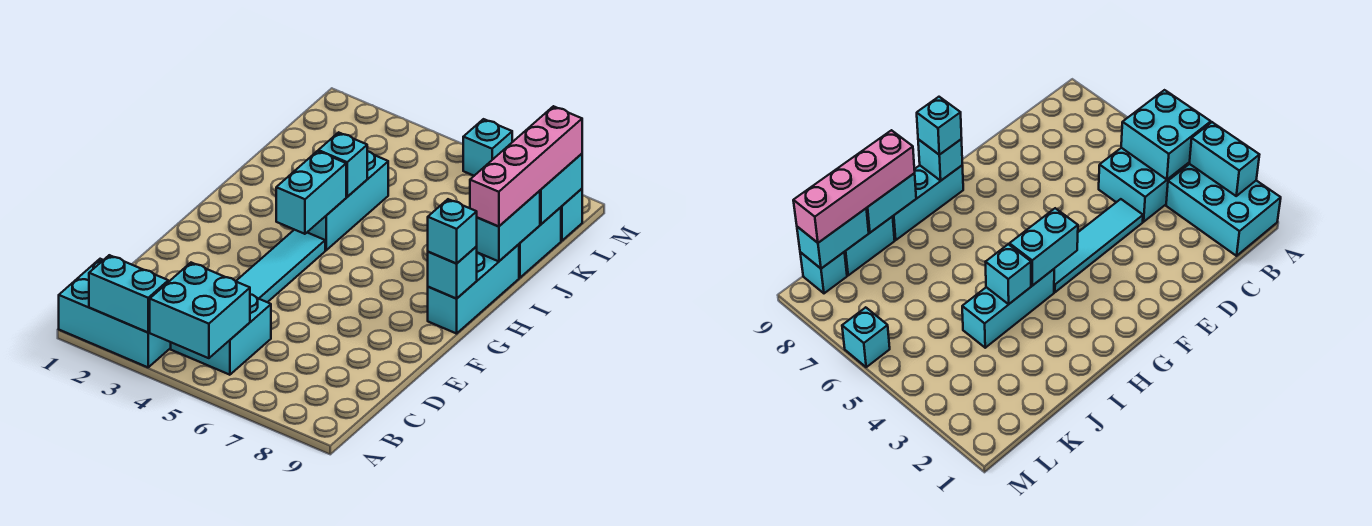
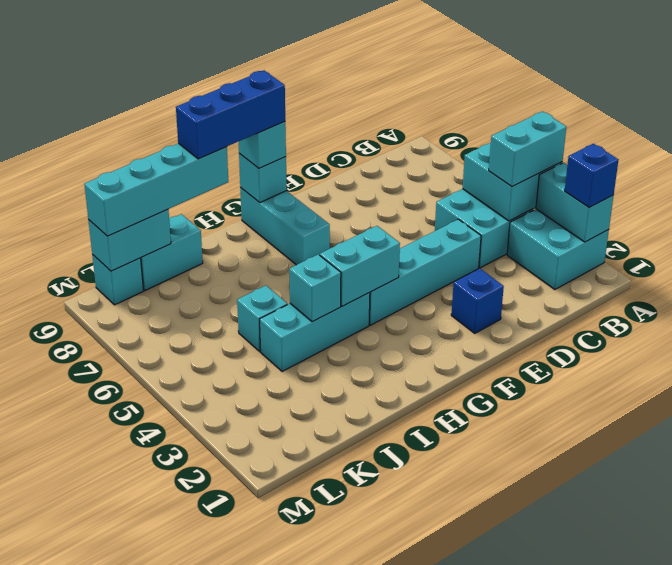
cyan brick A1:B3 level 1 -> cyan brick A2:B3 level 1
none -> blue brick A2 level 3
cyan tile D4:G4 level 1 -> cyan brick D4:G4 level 1
none -> blue brick E2 level 1
cyan brick G9:I9 level 1 -> cyan brick G7:G9 level 1
none -> blue brick G9:I9 level 4
cyan brick I9:J9 level 2 -> cyan brick A4:B4 level 3
pink brick I9:L9 level 3 -> cyan brick I9:L9 level 3
cyan brick M6 level 1 -> cyan brick J5 level 1

